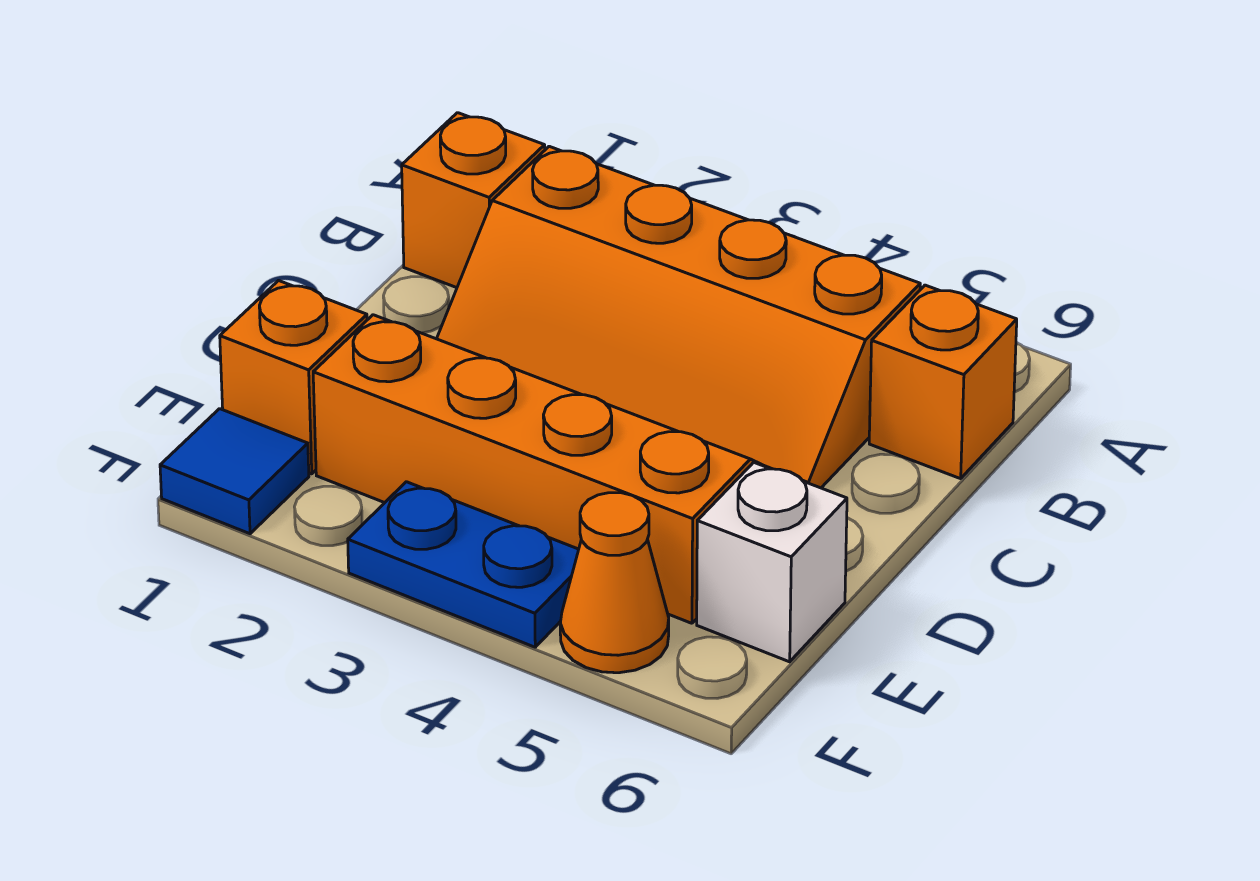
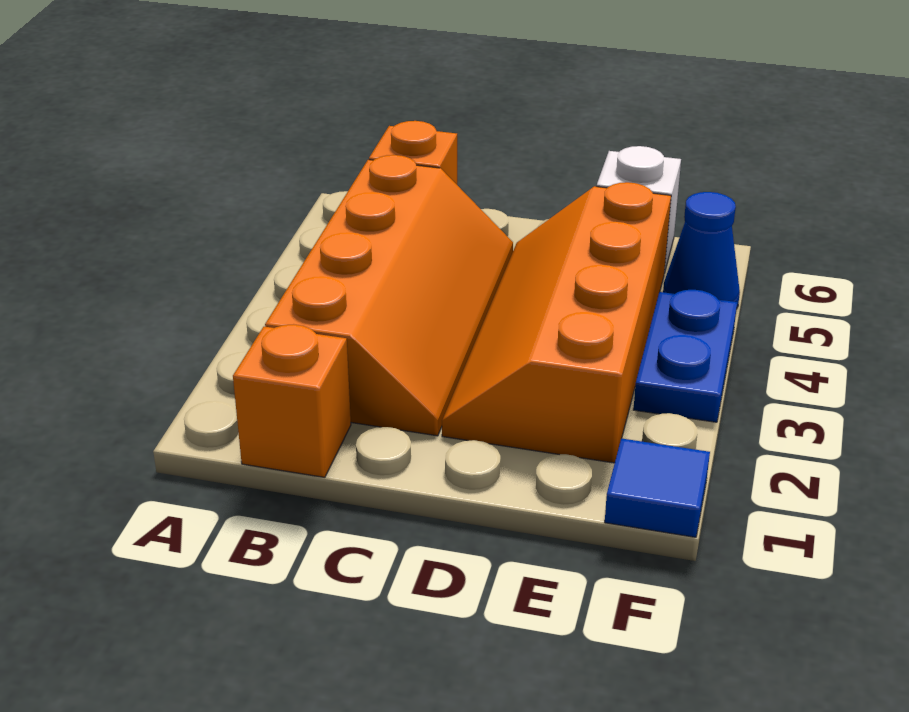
orange brick E1 level 1 -> none
orange cone F5 level 1 -> blue cone F5 level 1

